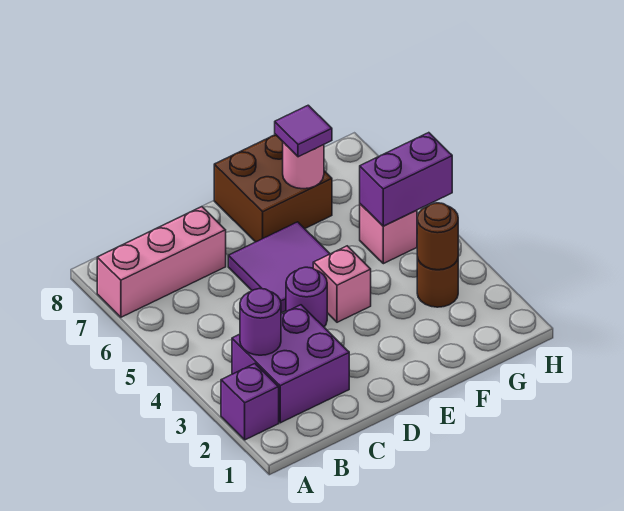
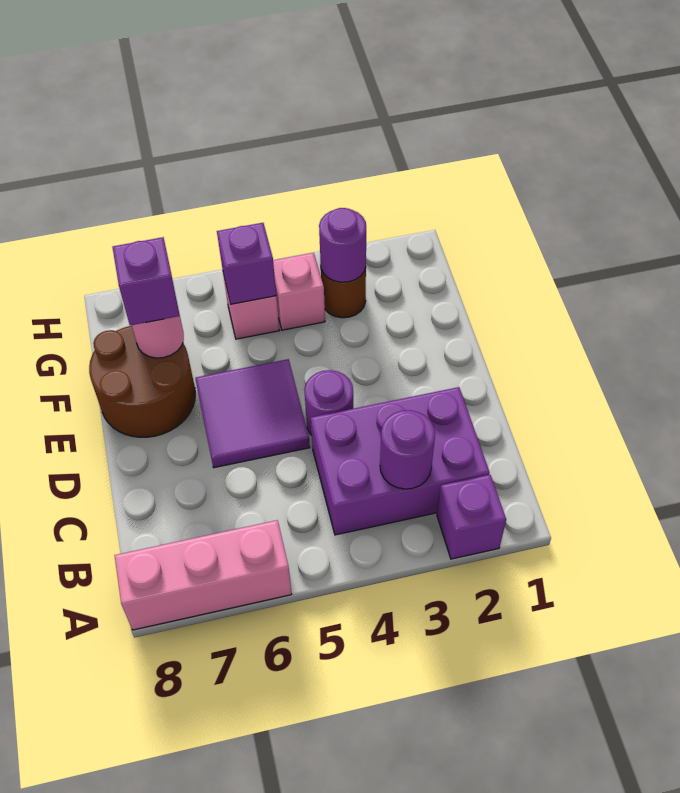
pink brick A7:C7 level 1 -> pink brick A6:A8 level 1
purple brick B2:C3 level 1 -> purple brick B2:C4 level 1
pink brick E4 level 1 -> pink brick G4 level 1
brown brick E7:F8 level 1 -> brown round brick E7:F8 level 1
purple tile F7 level 3 -> purple brick F7 level 3
brown round brick G3 level 2 -> purple round brick G3 level 2
purple brick G5:H5 level 2 -> purple brick G5 level 2

